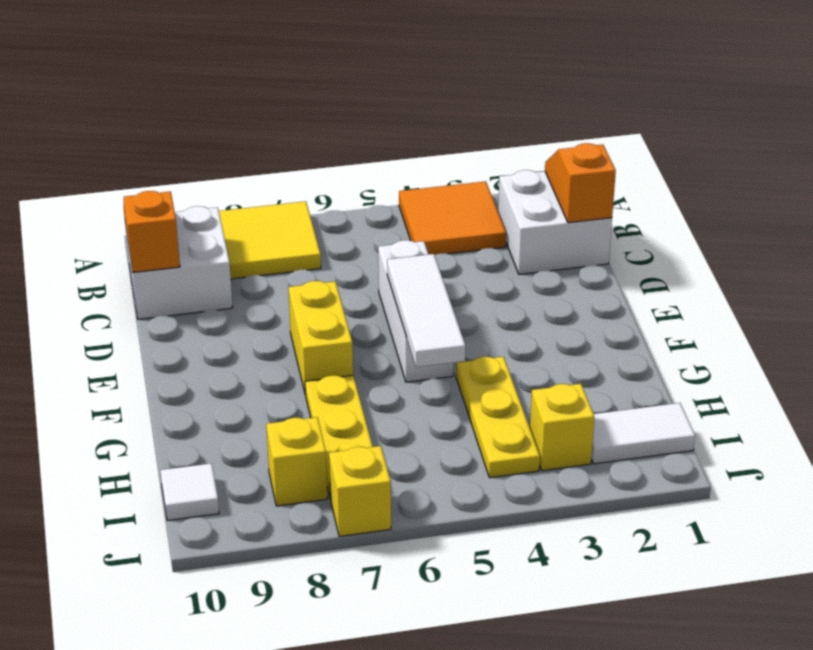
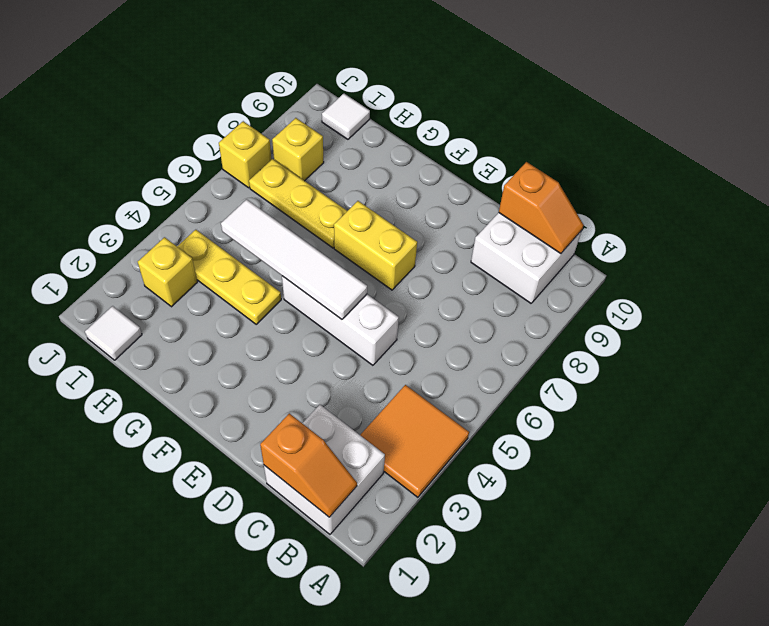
yellow tile A7:B8 level 1 -> none
white tile E5:G5 level 2 -> white tile E5:H5 level 2
white tile I1:I2 level 1 -> white tile I1 level 1

